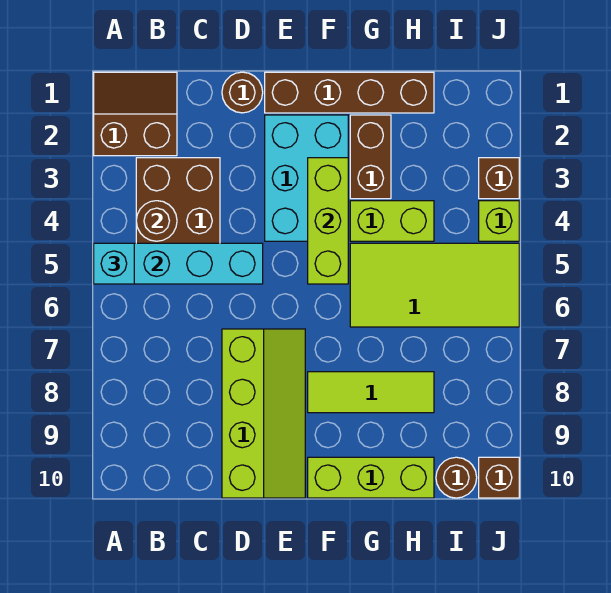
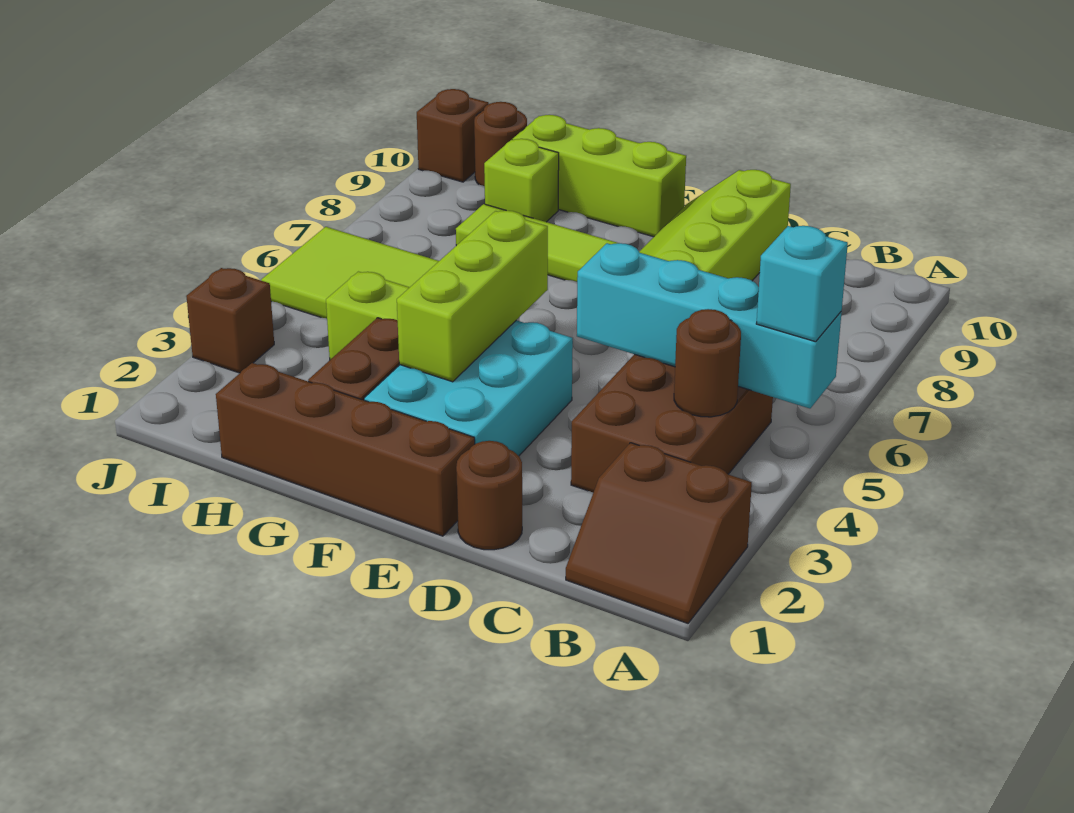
lime brick J4 level 1 -> lime brick H9 level 1

